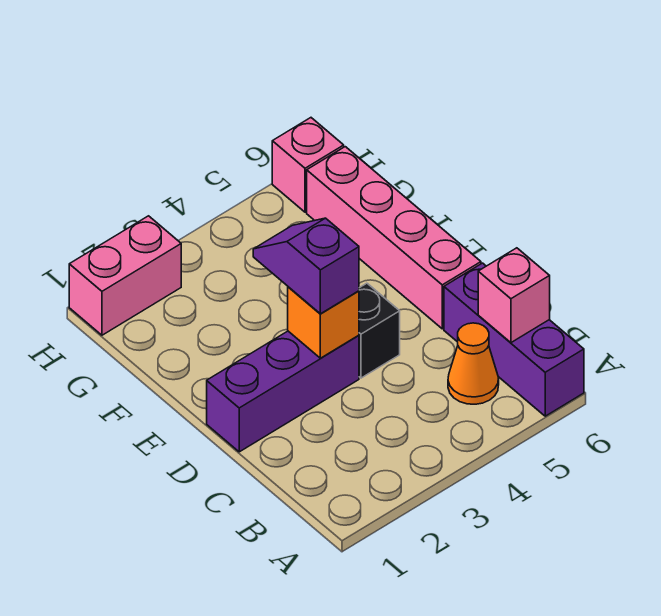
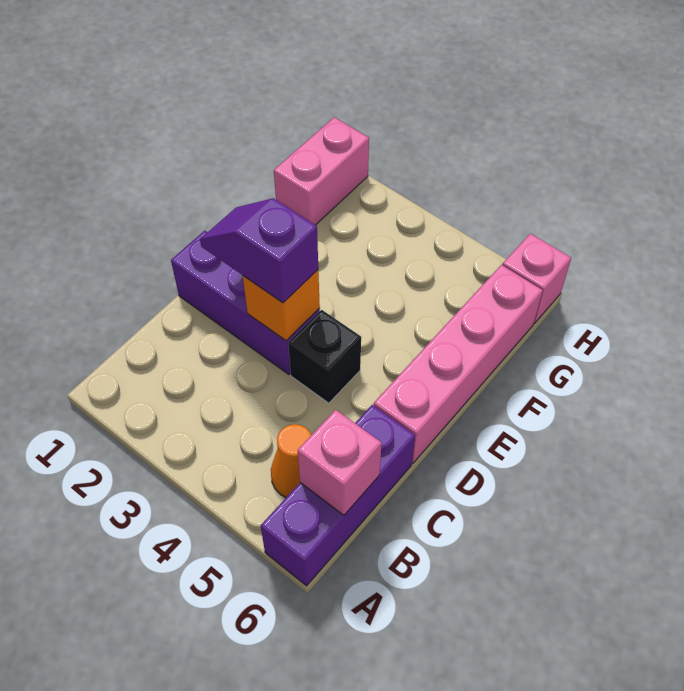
purple slope D3:E3 level 3 top D -> purple slope D2:D3 level 3 top 3
pink brick H1:H2 level 1 -> pink brick G1:H1 level 1

